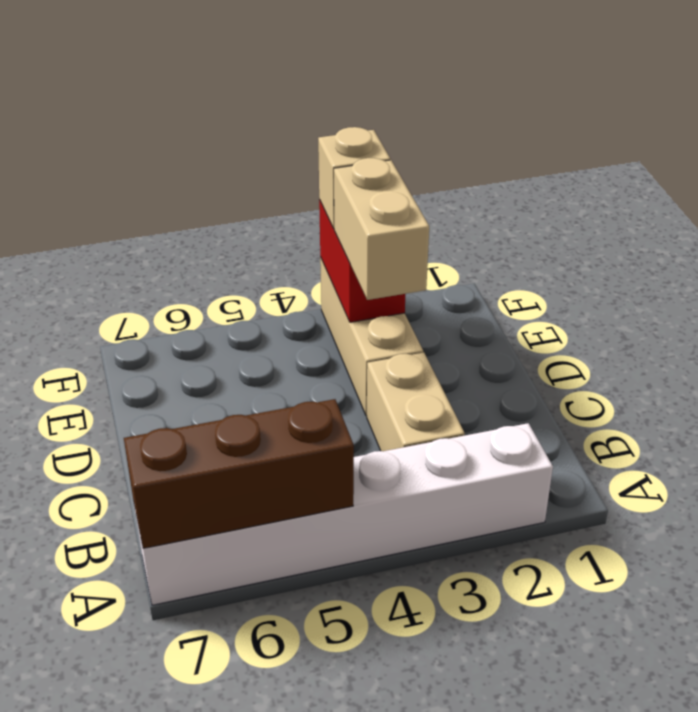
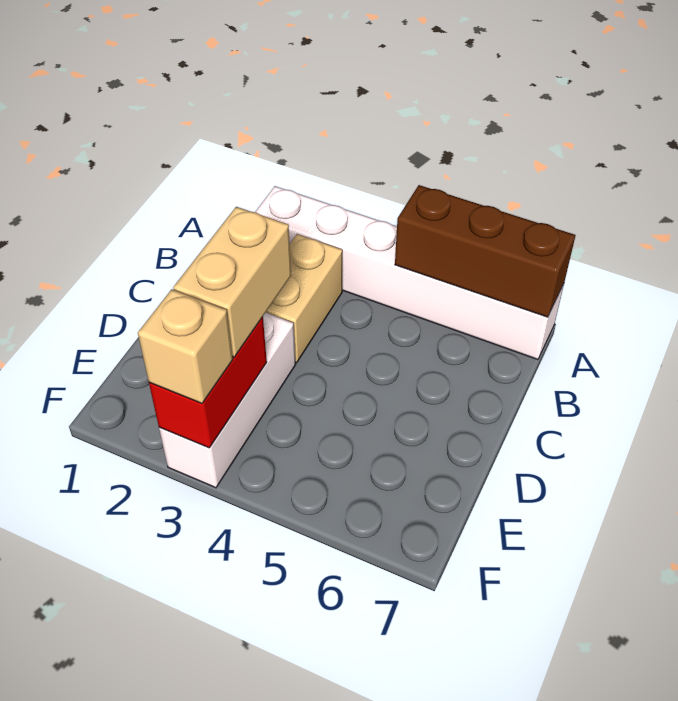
tan brick D3:F3 level 1 -> white brick D3:F3 level 1

